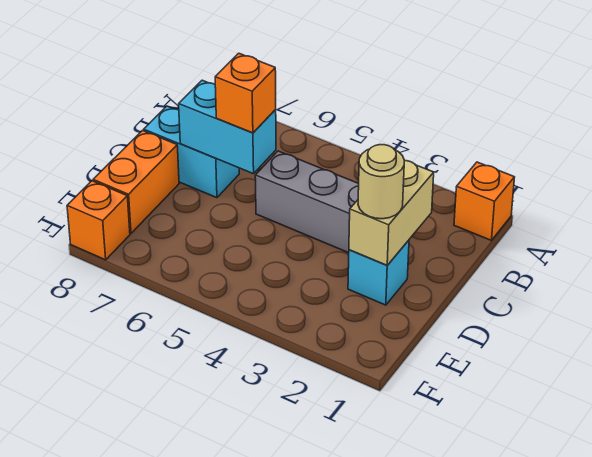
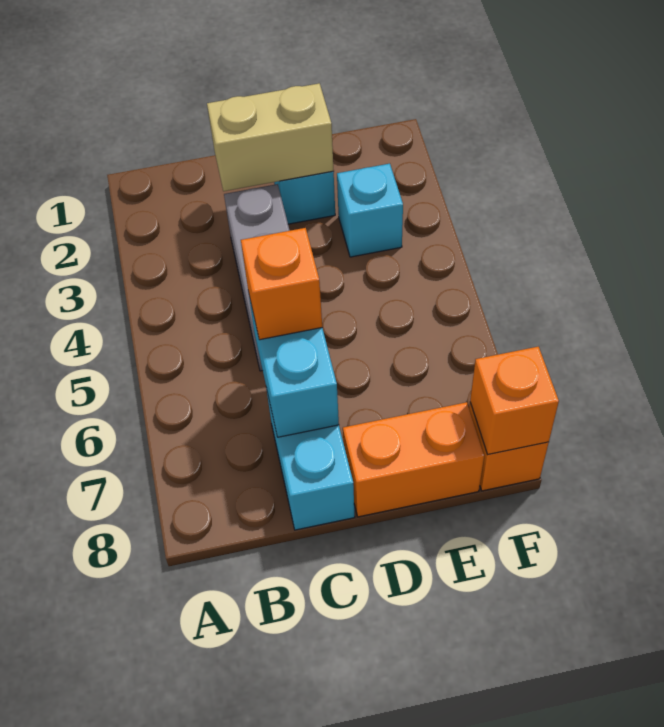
orange brick A1 level 1 -> orange brick F8 level 2
tan round brick D2 level 3 -> none
none -> cyan brick E3 level 1

